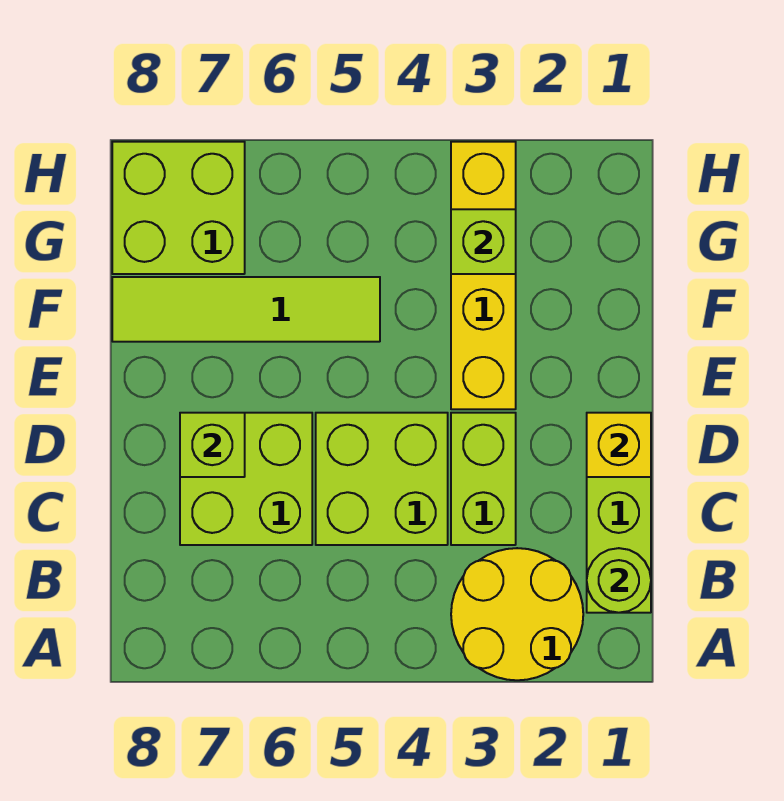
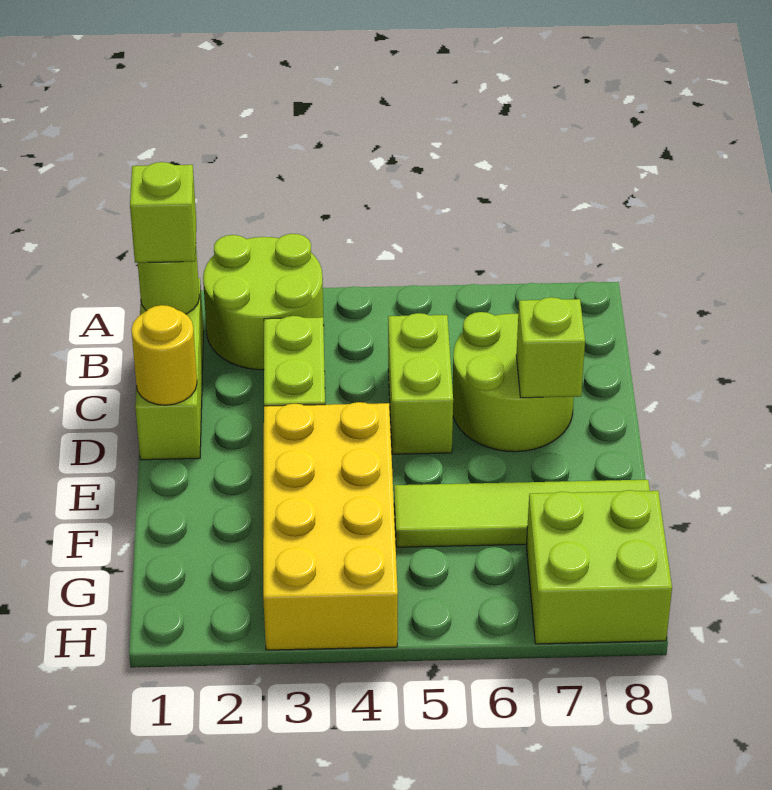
yellow round brick A2:B3 level 1 -> lime round brick A2:B3 level 1
lime brick C4:D5 level 1 -> lime brick C5:D5 level 1
lime brick C6:D7 level 1 -> lime round brick C6:D7 level 1
yellow brick D1 level 2 -> yellow round brick D1 level 2
yellow brick E3:H3 level 1 -> yellow brick E3:H4 level 1
lime brick G3 level 2 -> lime brick B1 level 3

